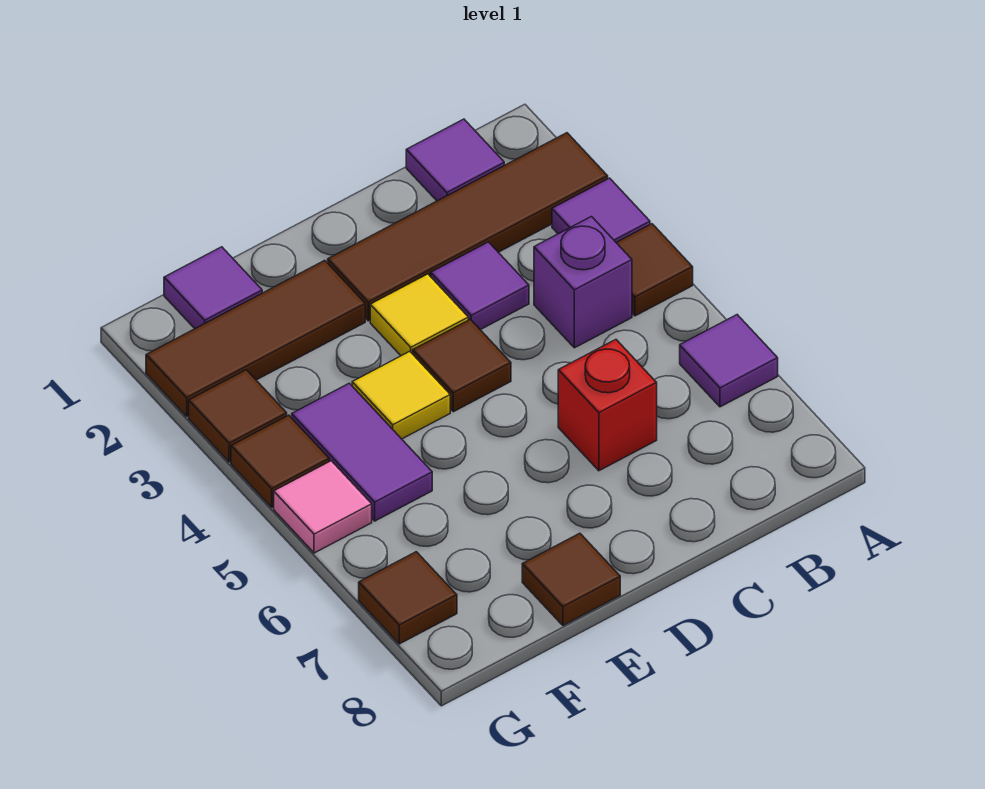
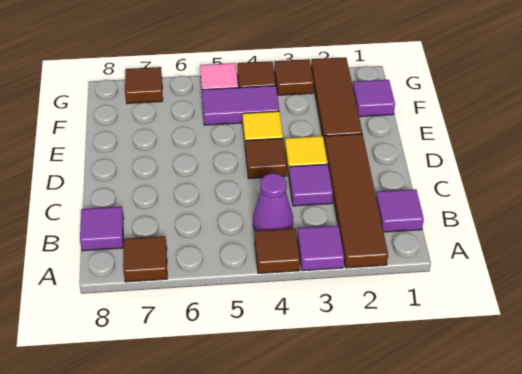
purple tile A6 level 1 -> purple tile B8 level 1
purple brick B4 level 1 -> purple cone B4 level 1
red brick C6 level 1 -> none
brown tile E8 level 1 -> brown tile A7 level 1

